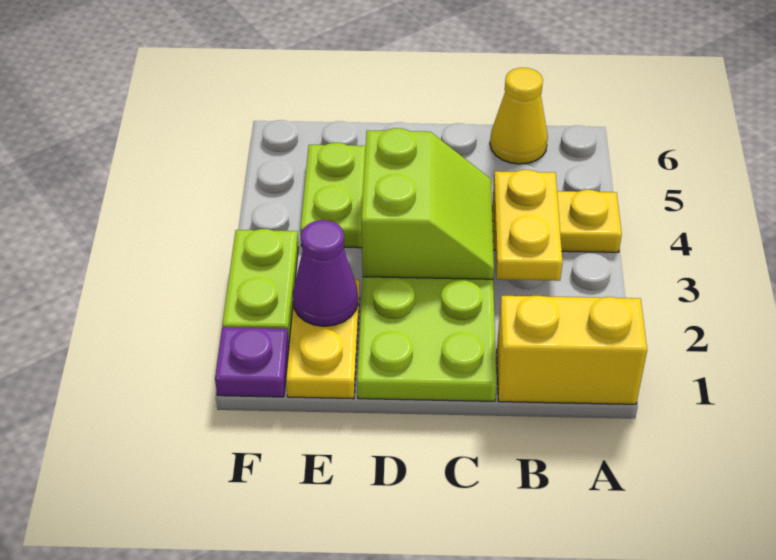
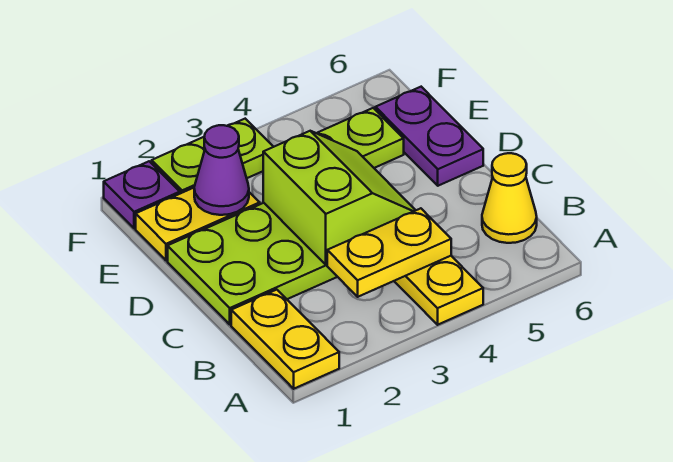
yellow brick A1:B1 level 1 -> yellow plate A1:B1 level 1
lime slope C3:D4 level 2 top D -> lime slope C3:D4 level 2 top 3
none -> purple plate D6:E6 level 1

